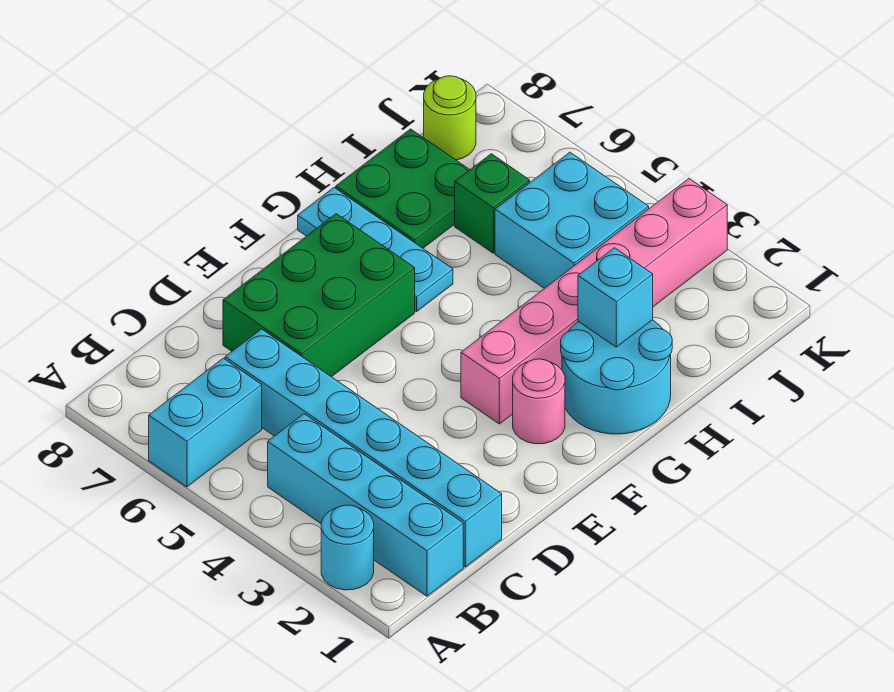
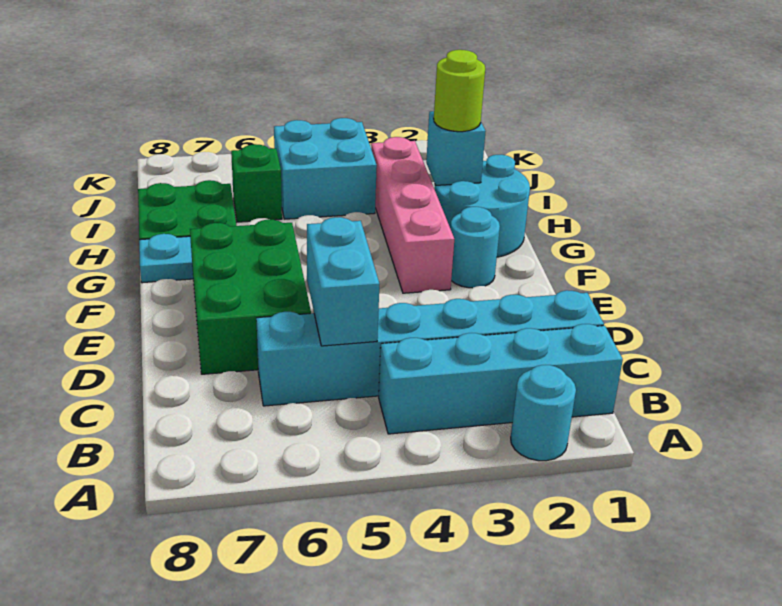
cyan brick A6:B6 level 1 -> cyan brick C5:D5 level 2
pink round brick F2 level 1 -> cyan round brick F2 level 1
pink brick F3:K3 level 1 -> pink brick F3:I3 level 1
lime round brick J8 level 1 -> lime round brick H2 level 3

